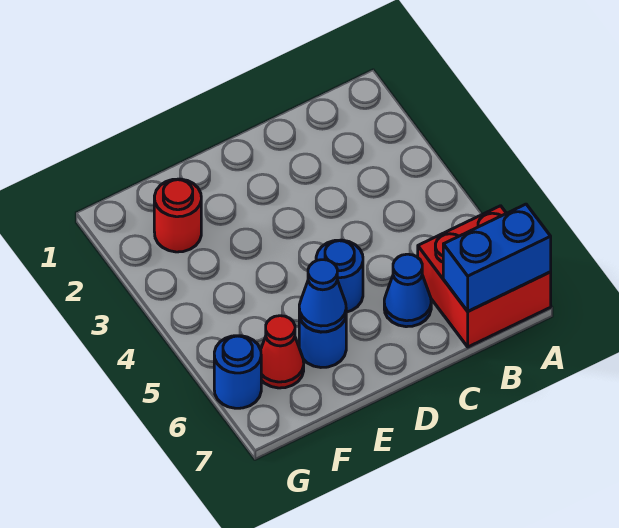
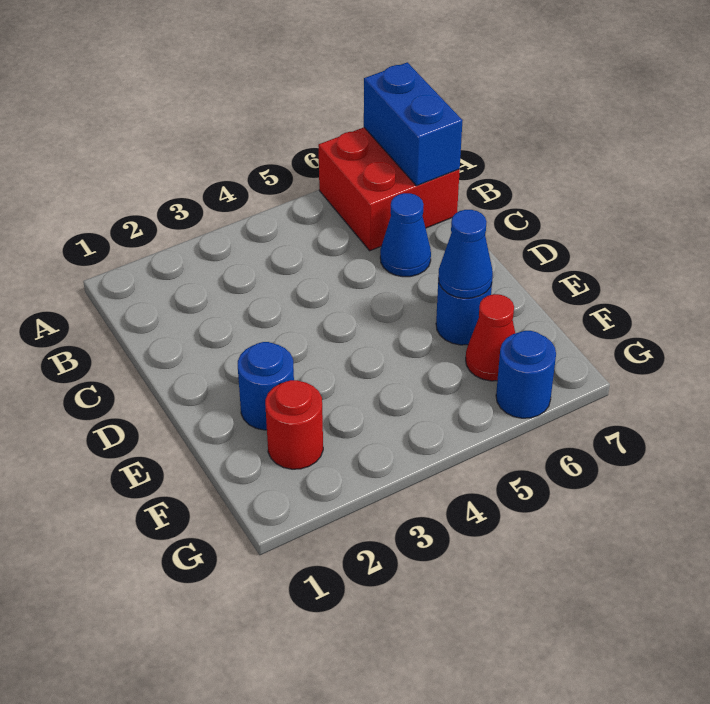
blue round brick D5 level 1 -> blue round brick E2 level 1

